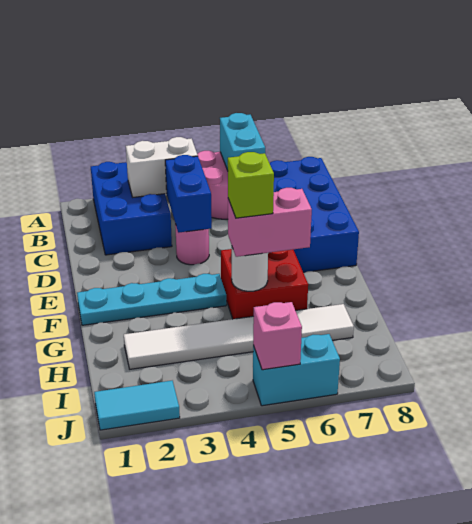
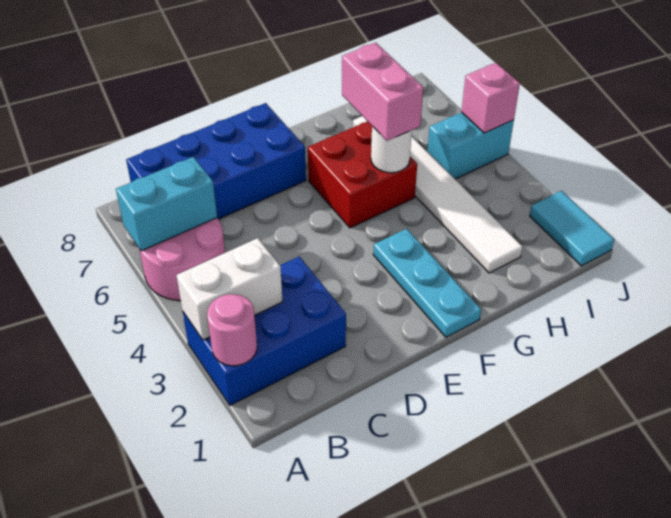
white brick B3:B4 level 2 -> white brick A3:B3 level 2
blue brick C4:D4 level 2 -> none
pink round brick D4 level 1 -> pink round brick A2 level 2
cyan plate F1:F4 level 1 -> cyan plate F1:F3 level 1
lime brick G5 level 4 -> none
cyan brick J5:J6 level 1 -> cyan brick I5:J5 level 1

